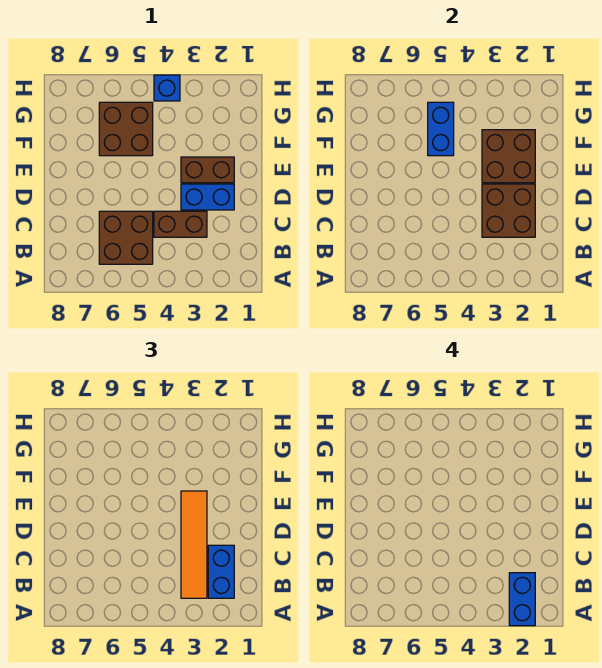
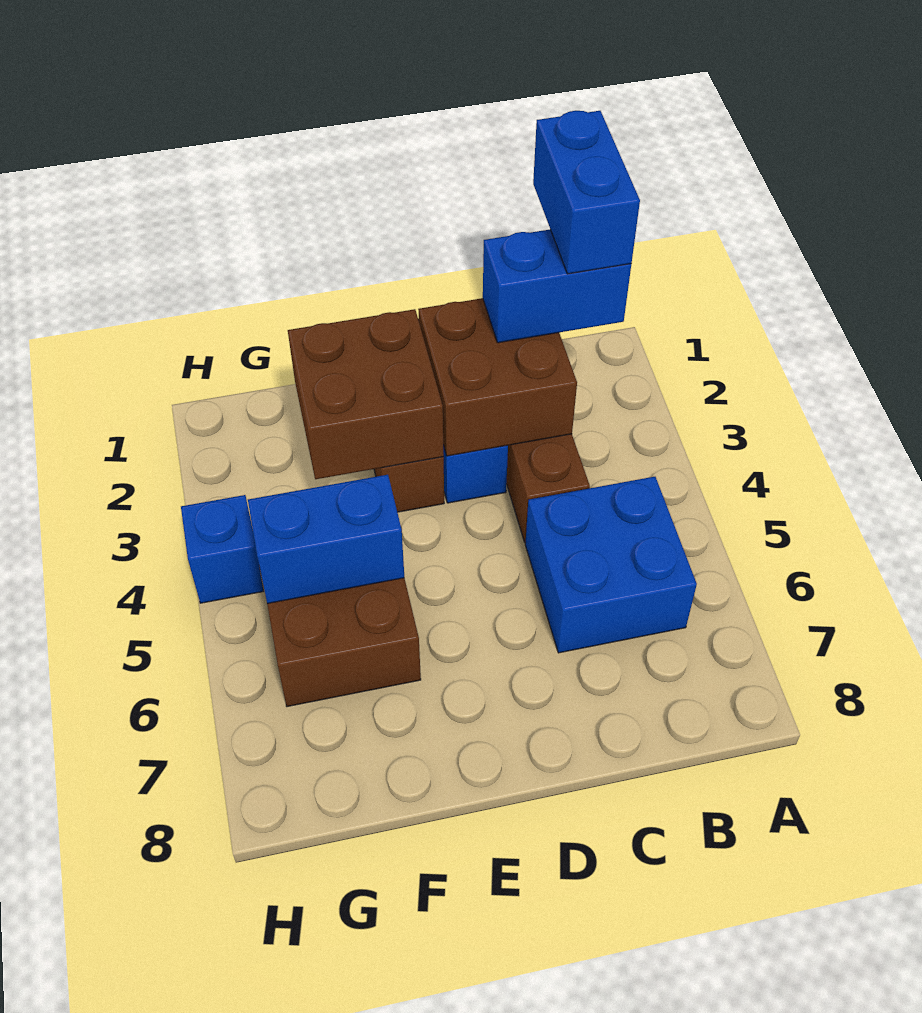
blue brick A2:B2 level 4 -> blue brick B1:B2 level 4
orange tile B3:E3 level 3 -> none
brown brick B5:C6 level 1 -> blue brick B5:C6 level 1

